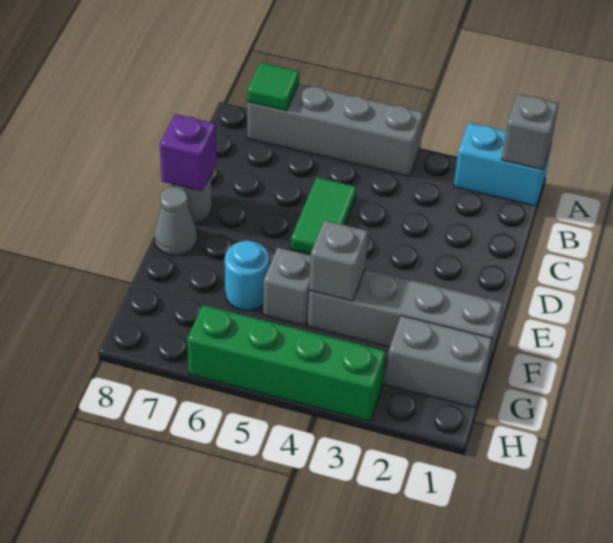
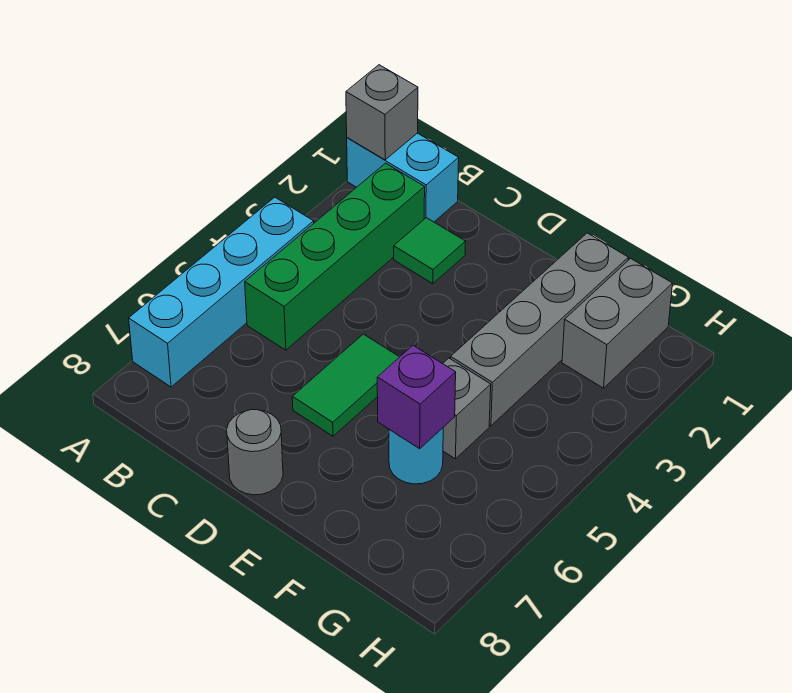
cyan brick A1:A2 level 1 -> cyan brick A1:B1 level 1
grey brick A4:A7 level 1 -> cyan brick A4:A7 level 1
green tile A7 level 2 -> green tile C2 level 1
green tile C5:D5 level 1 -> green tile D5:D6 level 1
purple brick D8 level 2 -> purple brick F6 level 2
grey cone E8 level 1 -> none
grey brick F4 level 2 -> none
green brick H3:H6 level 1 -> green brick B2:B5 level 1

